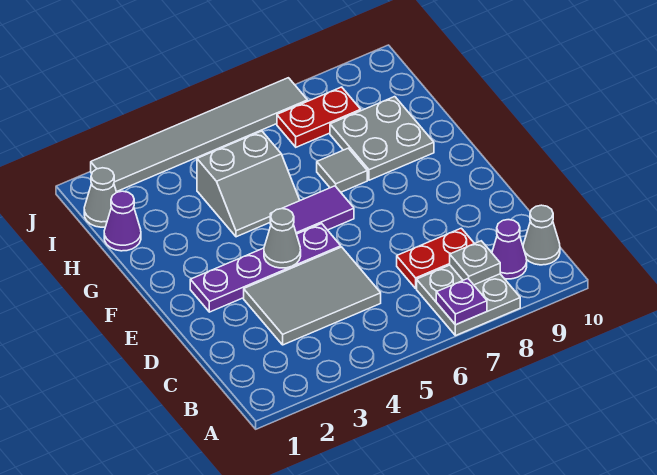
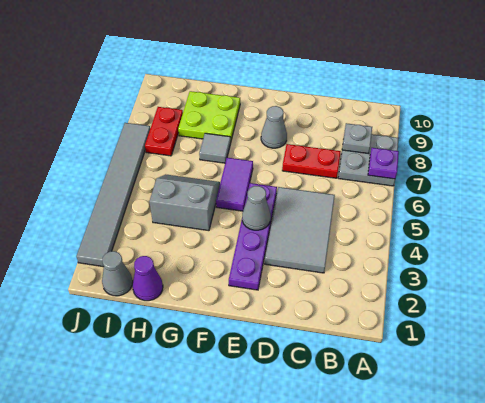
purple cone B9 level 1 -> none
grey cone B10 level 1 -> grey cone E8 level 1
red plate C7:C8 level 1 -> red plate C7:D7 level 1
grey slope G4:H5 level 1 top H -> grey slope G4:H5 level 1 top 4
grey plate G8:H9 level 1 -> lime plate G8:H9 level 1

